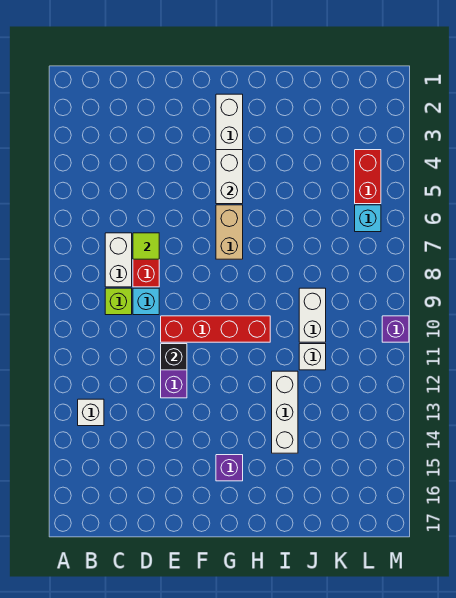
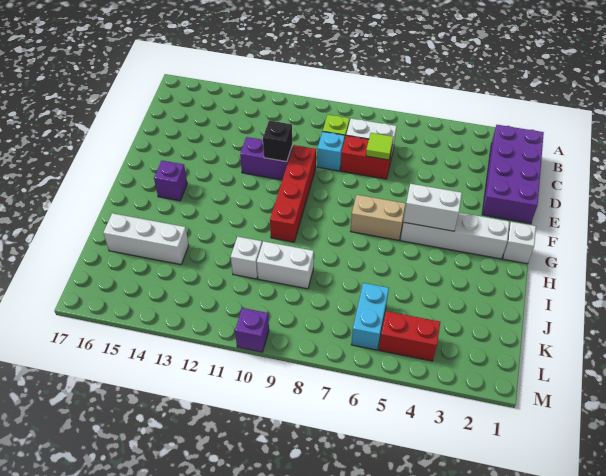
none -> purple brick B1:E2 level 1
white brick B13 level 1 -> white brick G1 level 1
white brick I12:I14 level 1 -> white brick J14:J16 level 1
cyan brick L6 level 1 -> cyan brick K6:L6 level 1

